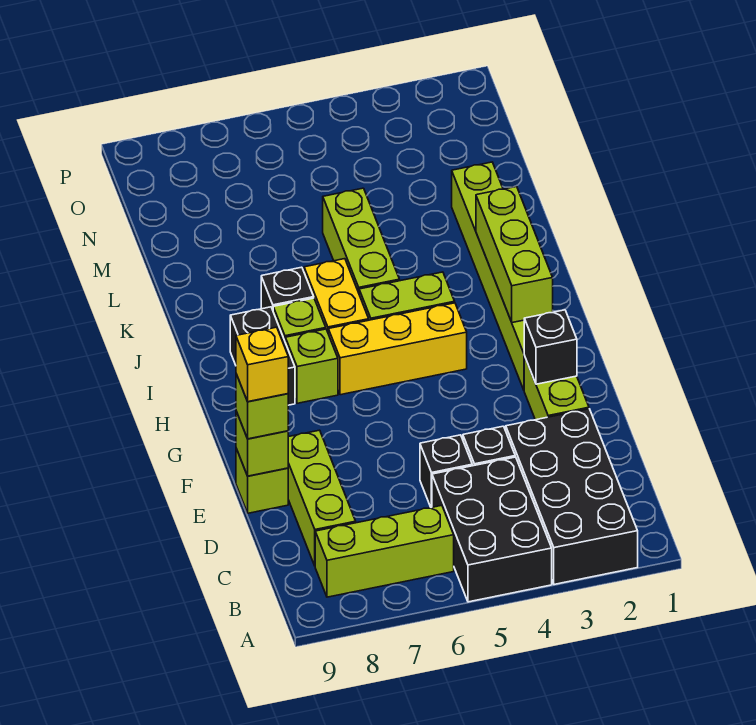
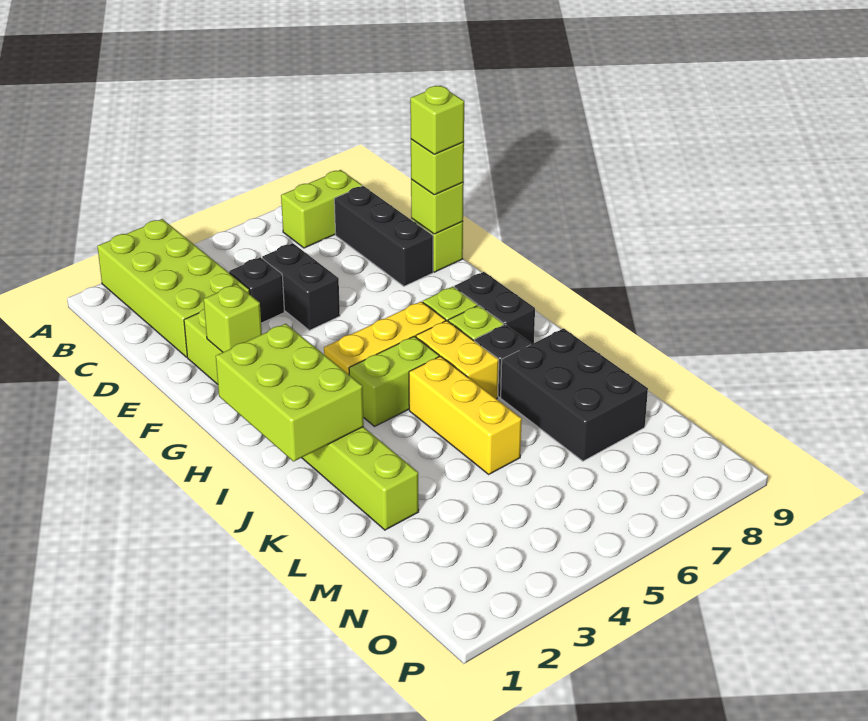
black brick A2:D3 level 1 -> lime brick A2:D3 level 1
black brick A4:C5 level 1 -> black brick K7:M8 level 1
lime brick B6:B8 level 1 -> lime brick B7:B8 level 1
lime brick C8:E8 level 1 -> black brick C8:E8 level 1
black brick D5 level 1 -> black brick D5:E5 level 1
yellow brick E9 level 4 -> lime brick E9 level 4
black brick F2 level 2 -> lime brick F2 level 2
lime brick H2:J2 level 2 -> lime brick H1:J2 level 2
lime brick J5:L5 level 1 -> yellow brick J5:L5 level 1

